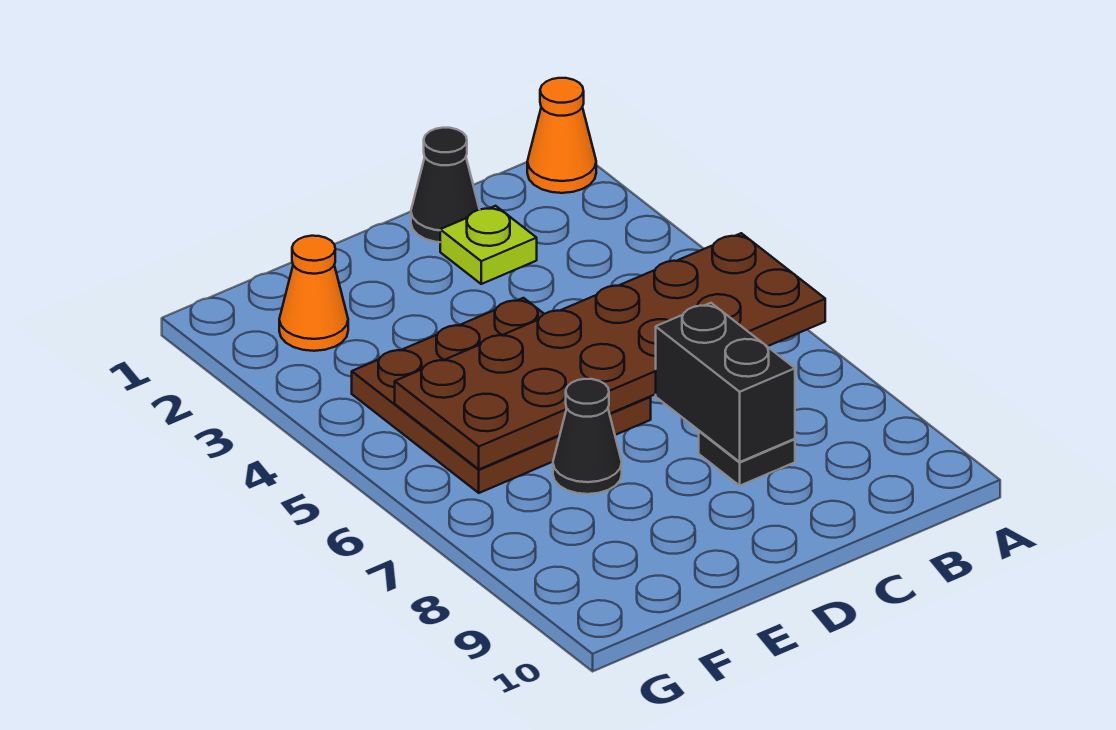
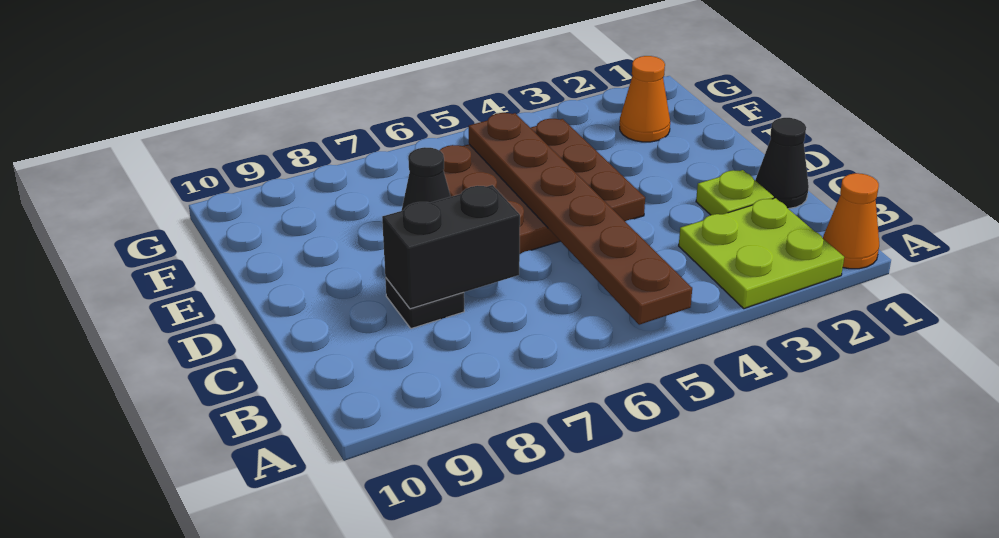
none -> lime plate A2:B3 level 1
brown plate A5:F6 level 2 -> brown plate A5:F5 level 2

